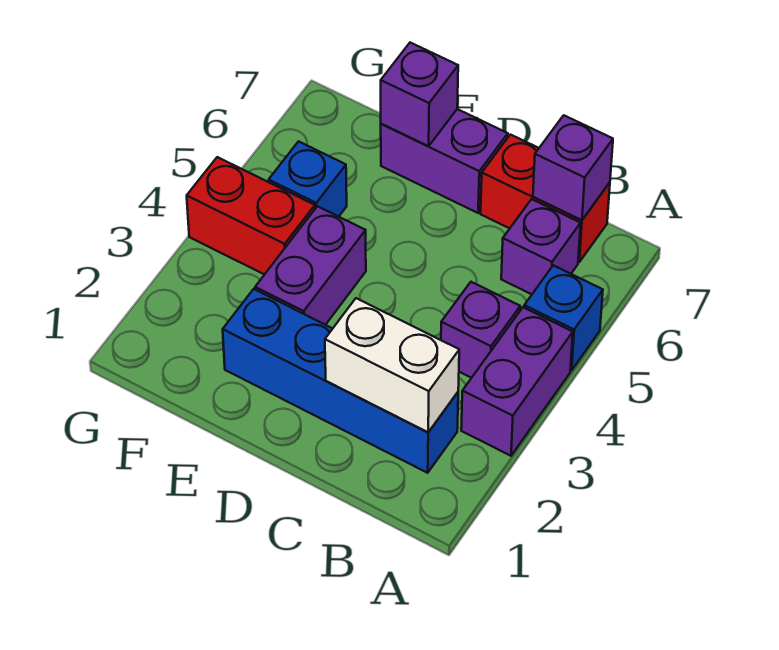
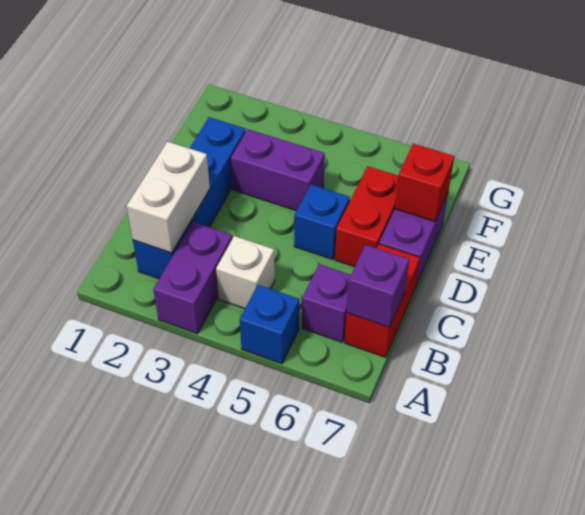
purple brick A3:A4 level 1 -> purple brick A3:B3 level 1
purple brick B4 level 1 -> white brick B4 level 1
purple brick E7 level 2 -> red brick E7 level 2
red brick F4:G4 level 1 -> red brick D6:E6 level 1
blue brick F5 level 1 -> blue brick D5 level 1

